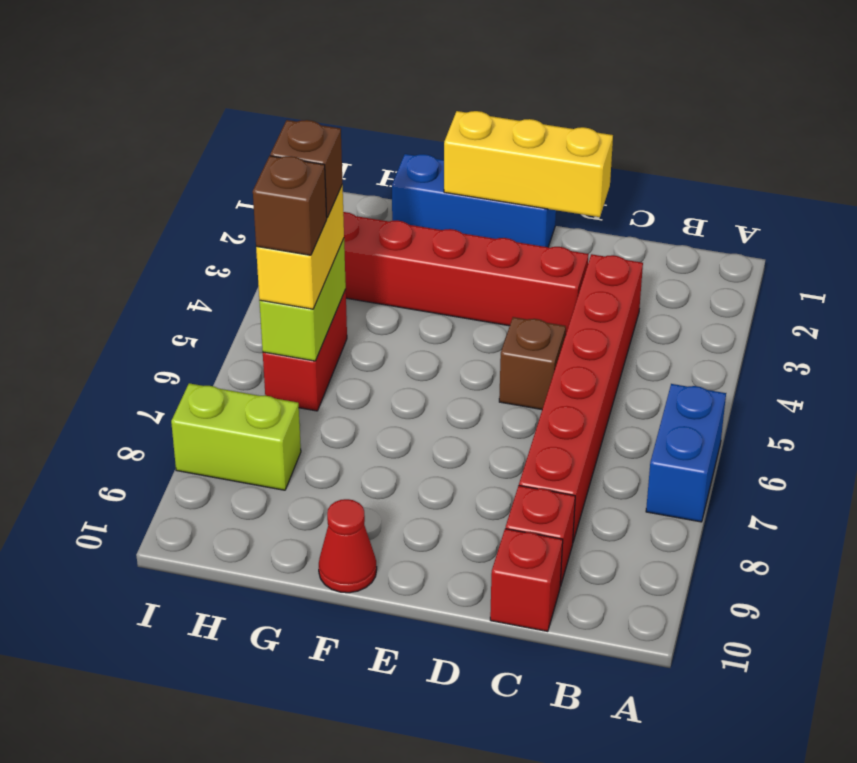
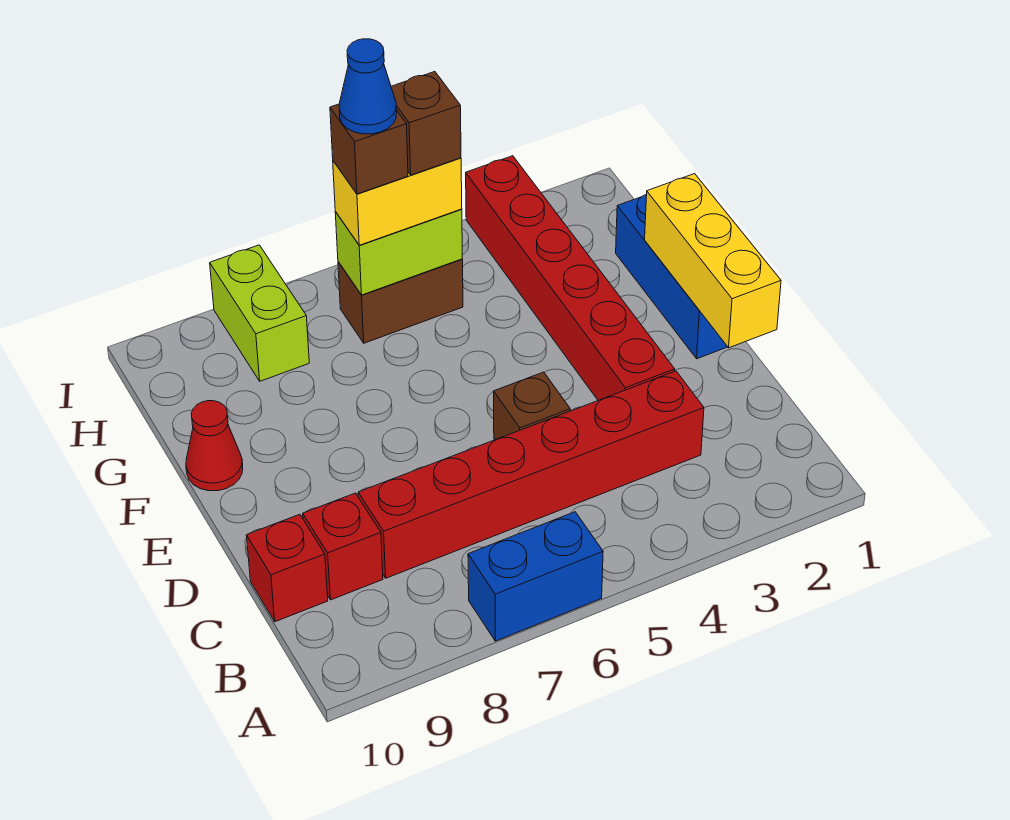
red brick H5:H6 level 1 -> brown brick H5:H6 level 1
none -> blue cone H6 level 5

